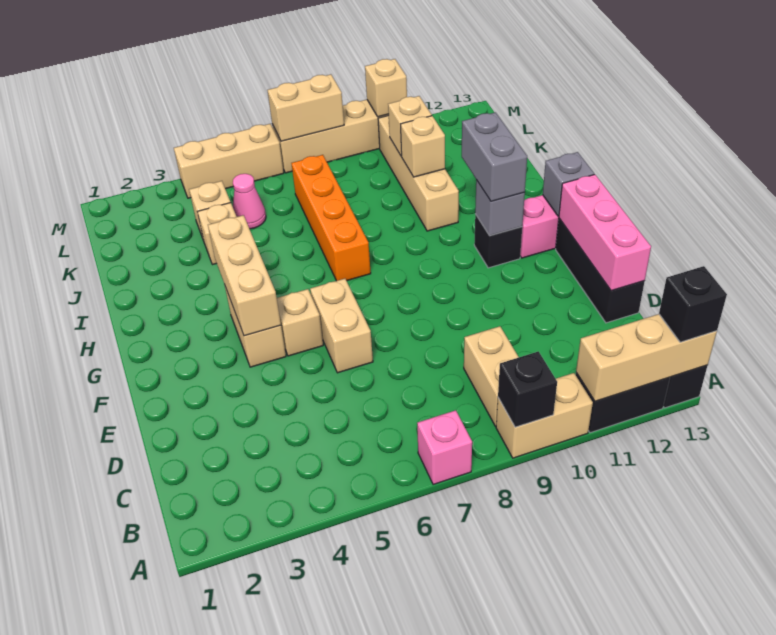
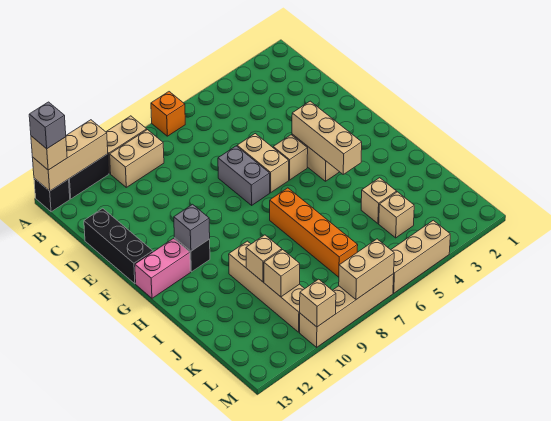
pink brick A7 level 1 -> orange brick A7 level 1
black brick A9 level 2 -> none
black brick A13 level 3 -> tan brick A13 level 3
tan brick B9:C9 level 1 -> tan brick B9:B10 level 1
pink brick D13:F13 level 2 -> none
grey brick G11:H11 level 3 -> grey brick E7:F7 level 1
grey brick G13 level 2 -> grey brick A13 level 4
pink cone K5 level 1 -> none

